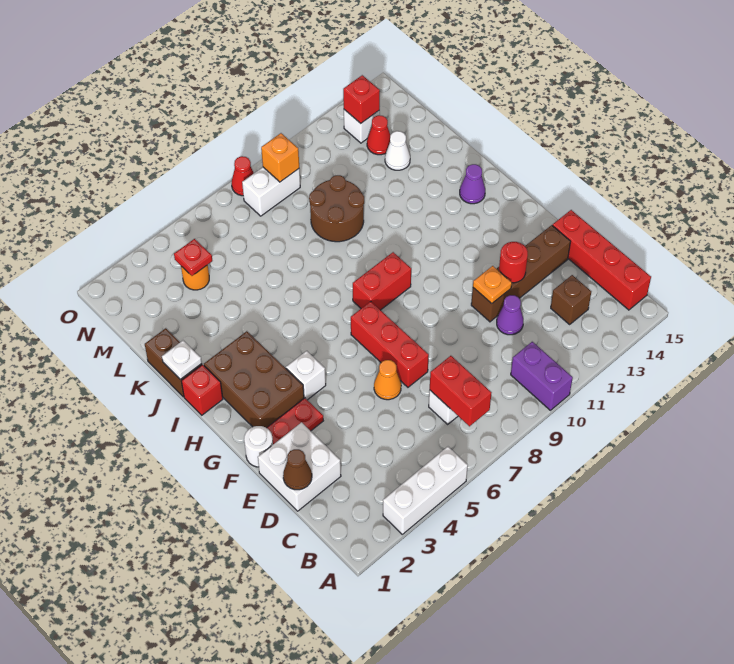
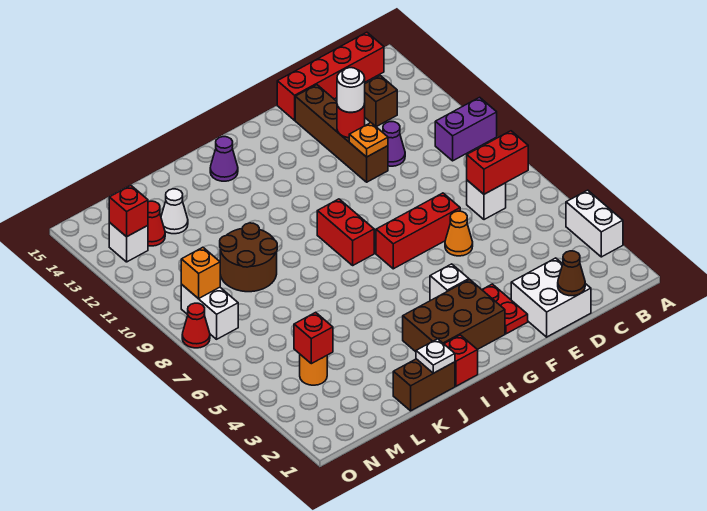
white brick A3:A5 level 1 -> white brick A3:A4 level 1
white round brick F1 level 1 -> white round brick E12 level 3
red plate M4 level 2 -> red brick M4 level 2

